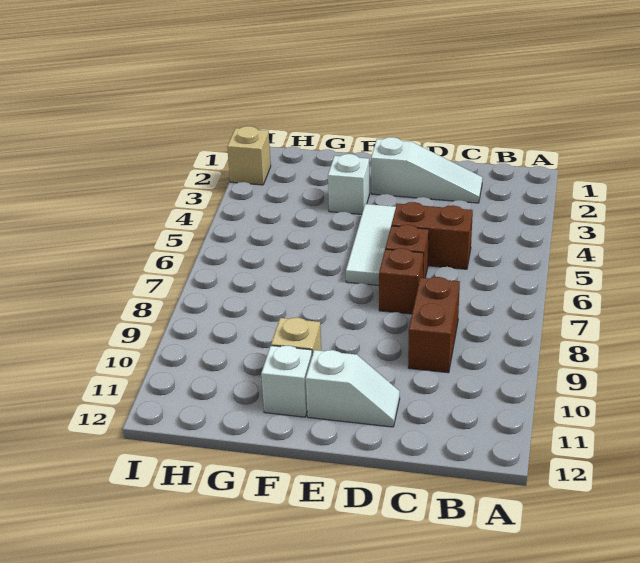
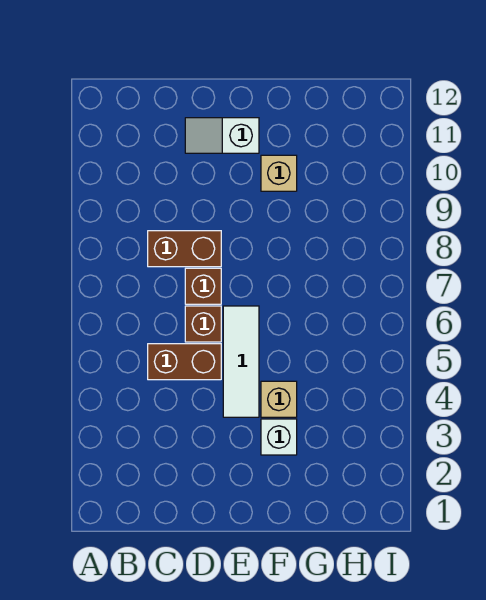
white slope C2:E2 level 1 top E -> none
brown brick C8:C9 level 1 -> brown brick C8:D8 level 1
white brick F11 level 1 -> none
tan brick I2 level 1 -> tan brick F4 level 1

